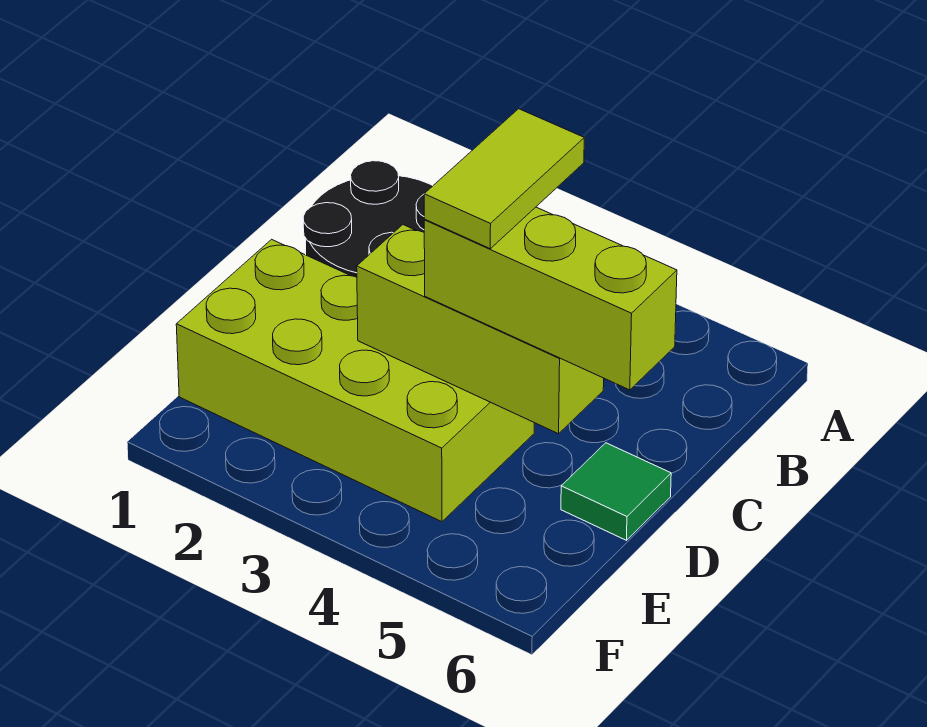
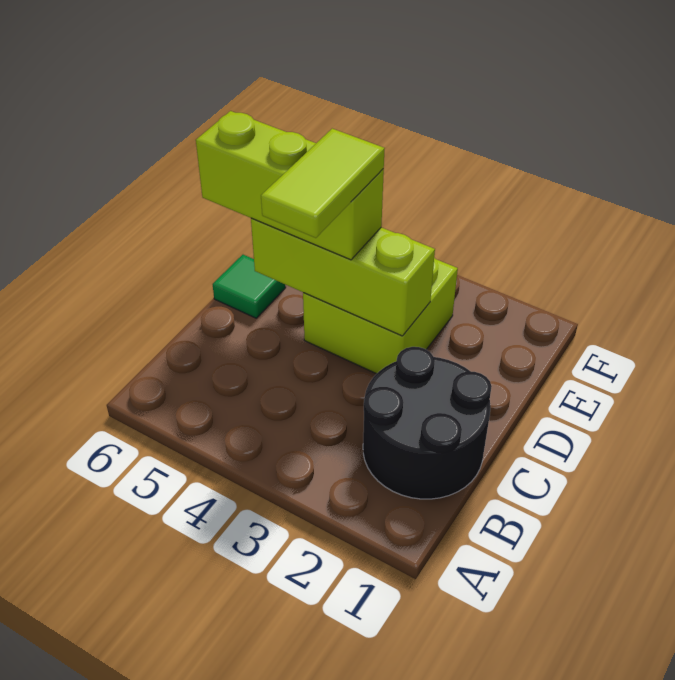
lime brick D1:E4 level 1 -> lime brick D3:E4 level 1

